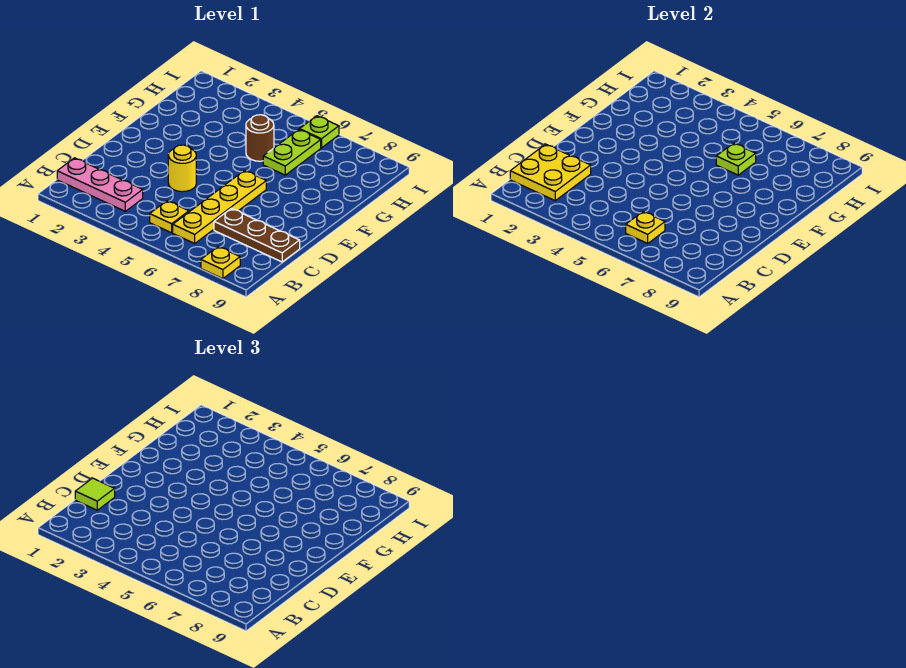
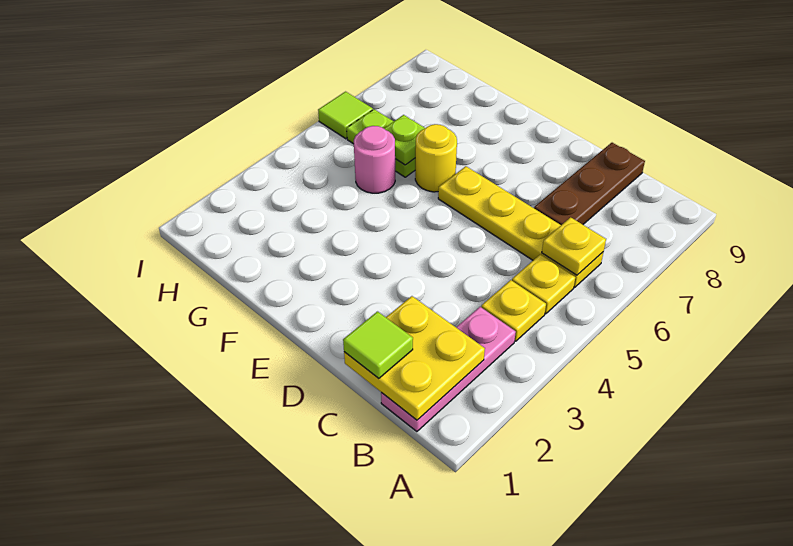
yellow plate A8 level 1 -> yellow plate B4 level 1
yellow round brick D4 level 1 -> yellow round brick F6 level 1
brown round brick G5 level 1 -> pink round brick G5 level 1
lime plate I6 level 1 -> lime tile I6 level 1

